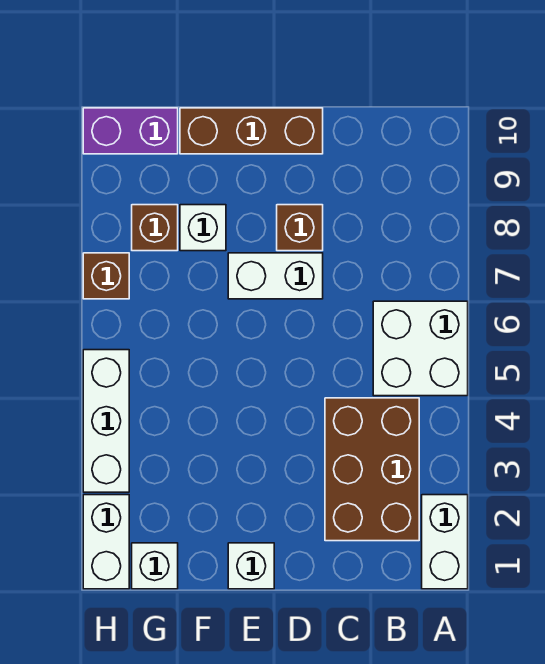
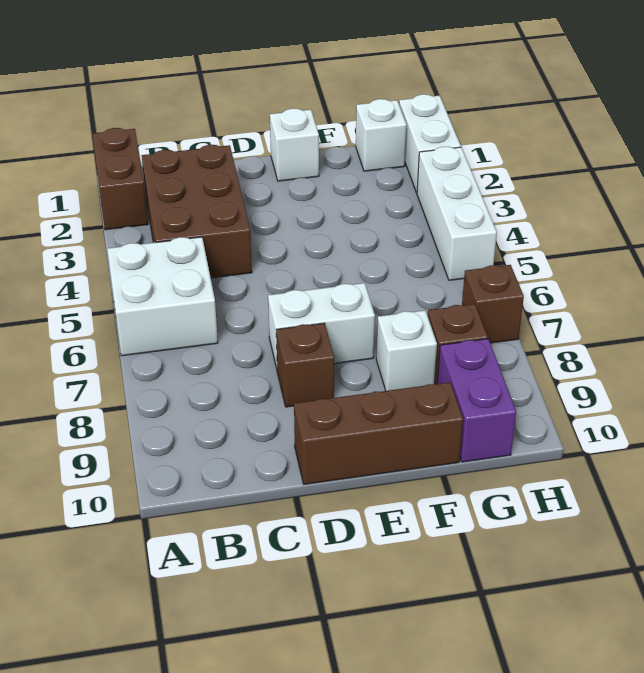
white brick A1:A2 level 1 -> brown brick A1:A2 level 1
purple brick G10:H10 level 1 -> purple brick G9:G10 level 1

